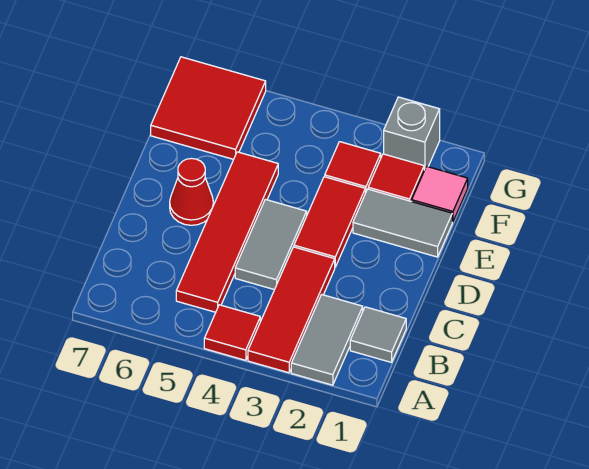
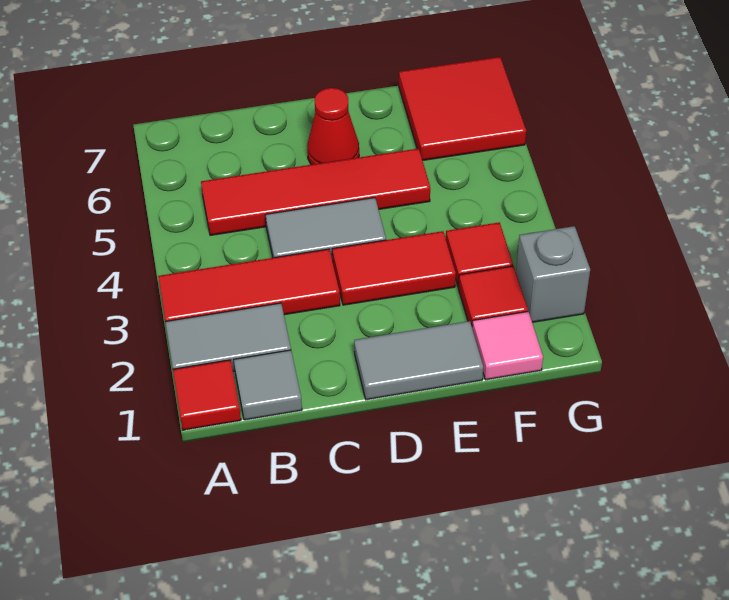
red tile A4 level 1 -> red tile A1 level 1
grey tile E1:E2 level 1 -> grey tile D1:E1 level 1

